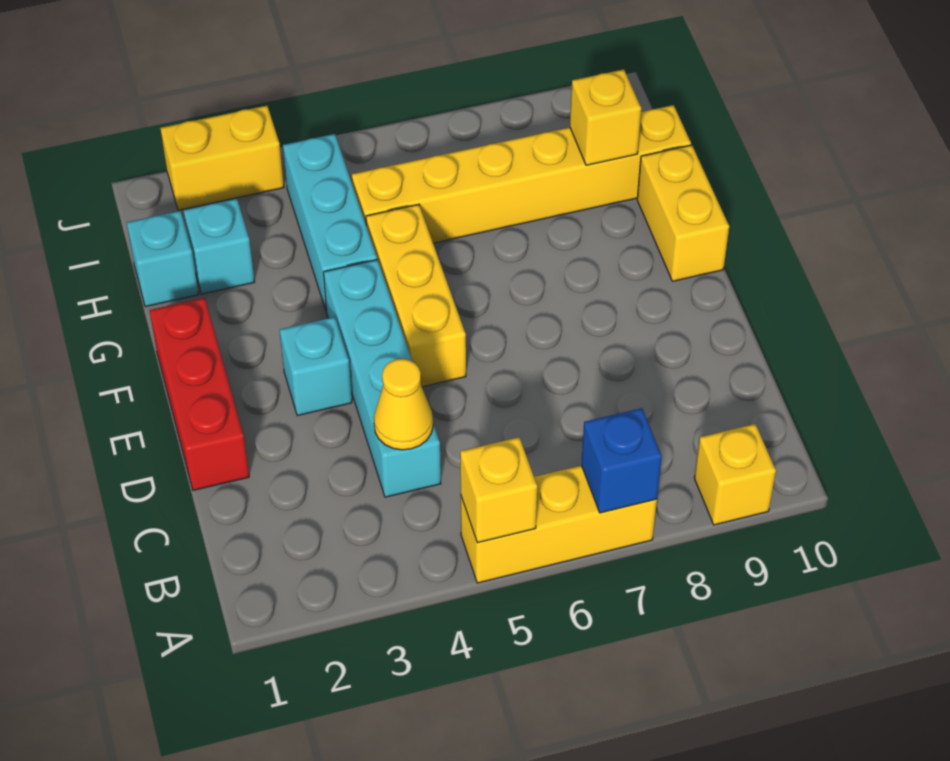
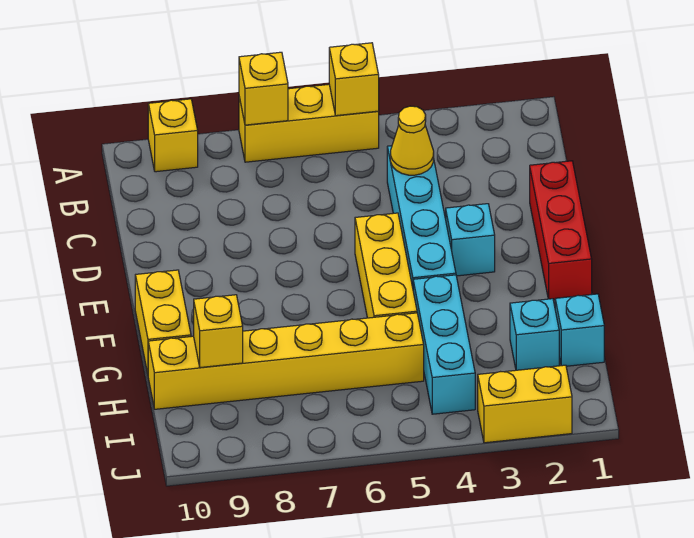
blue brick A7 level 2 -> yellow brick A7 level 2

